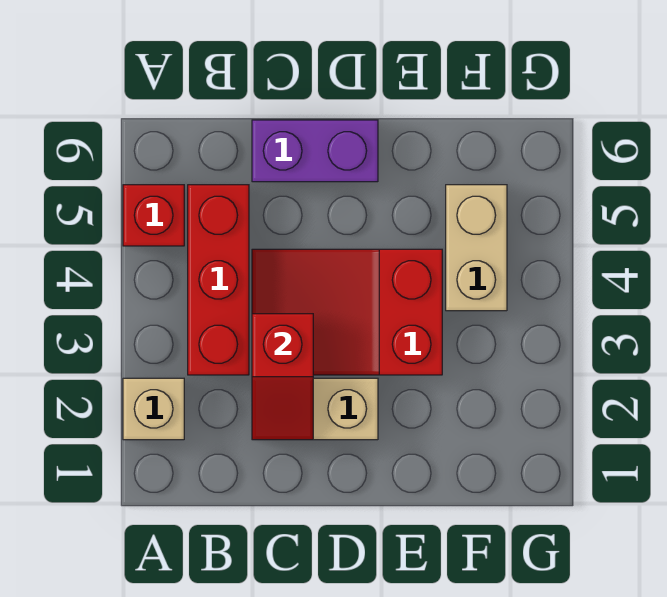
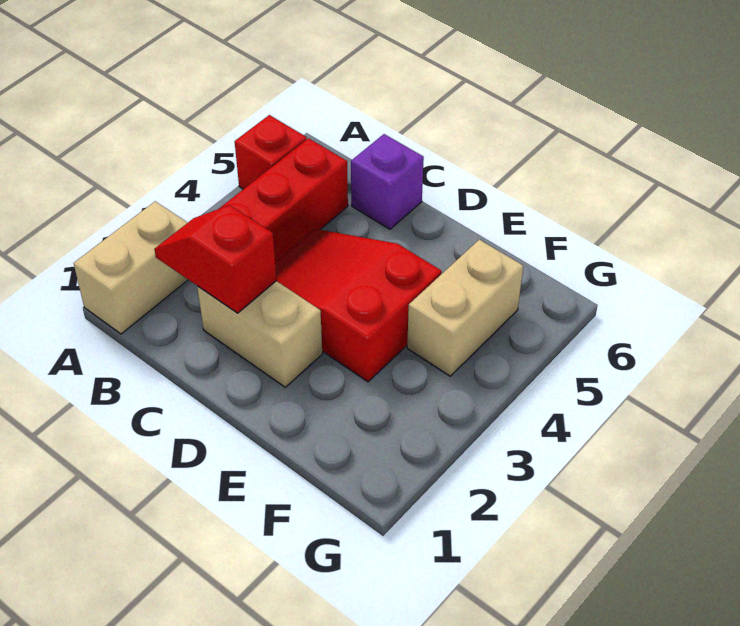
tan brick A2 level 1 -> tan brick A1:A2 level 1
red slope C2:C3 level 2 top 3 -> red slope B2:C2 level 2 top C
purple brick C6:D6 level 1 -> purple brick C6 level 1

